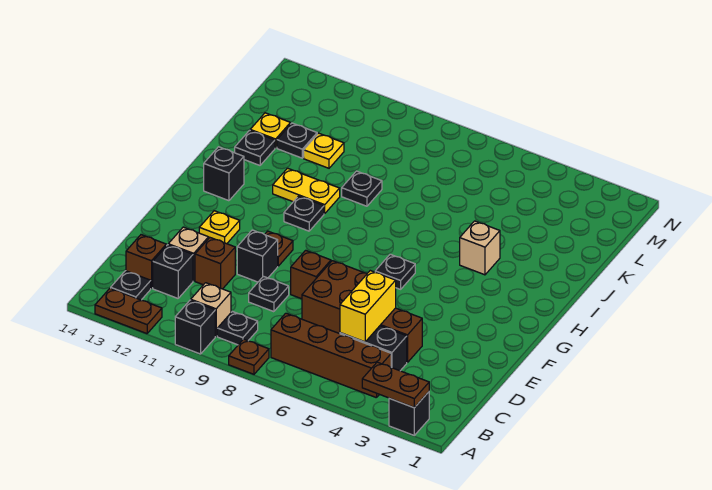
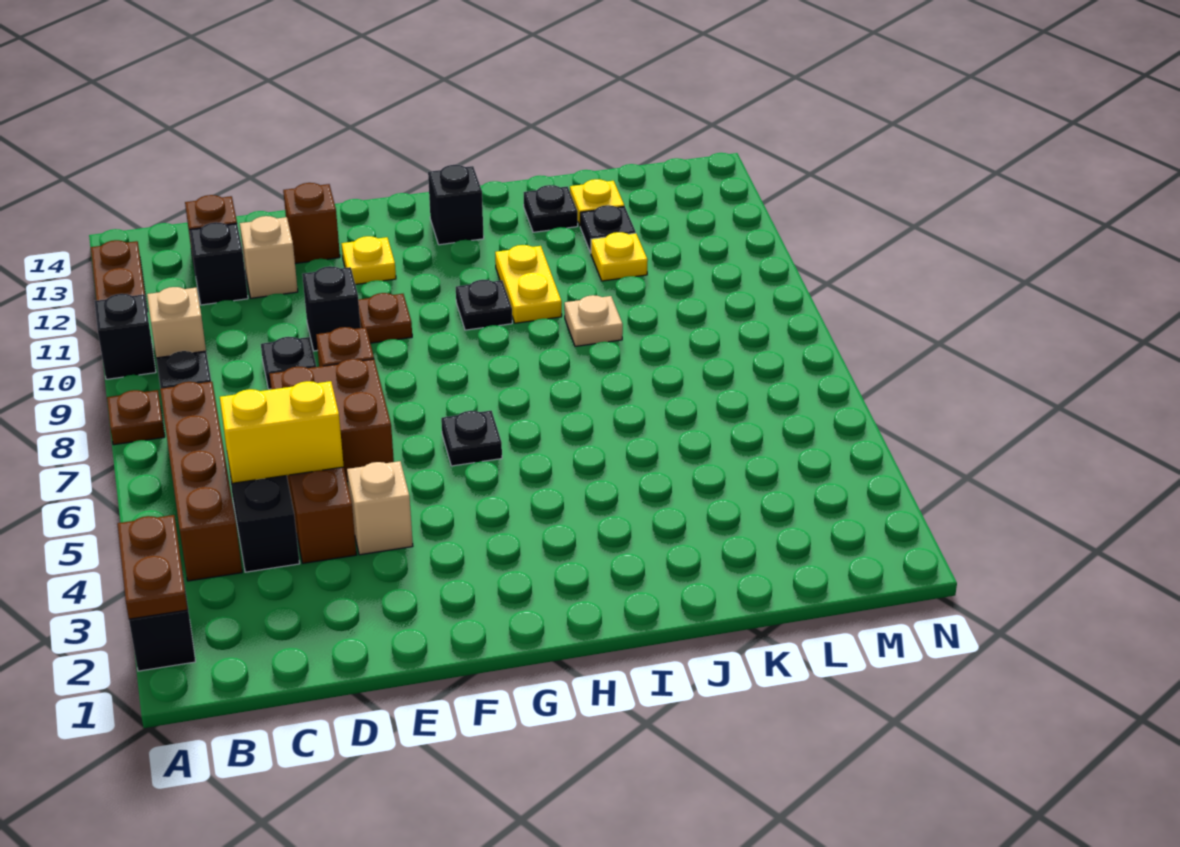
black plate B13 level 1 -> none
brown brick D11 level 1 -> brown brick E13 level 1
tan brick I4 level 1 -> tan brick E4 level 1
black plate J9 level 1 -> tan plate J9 level 1

